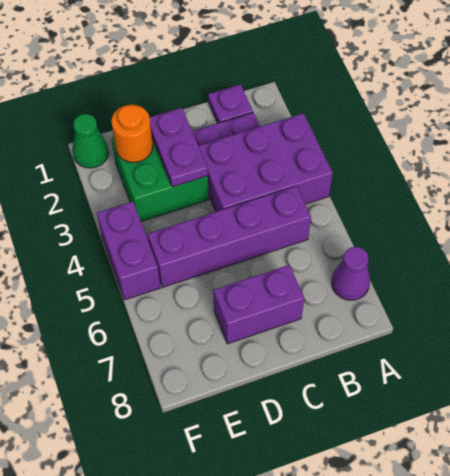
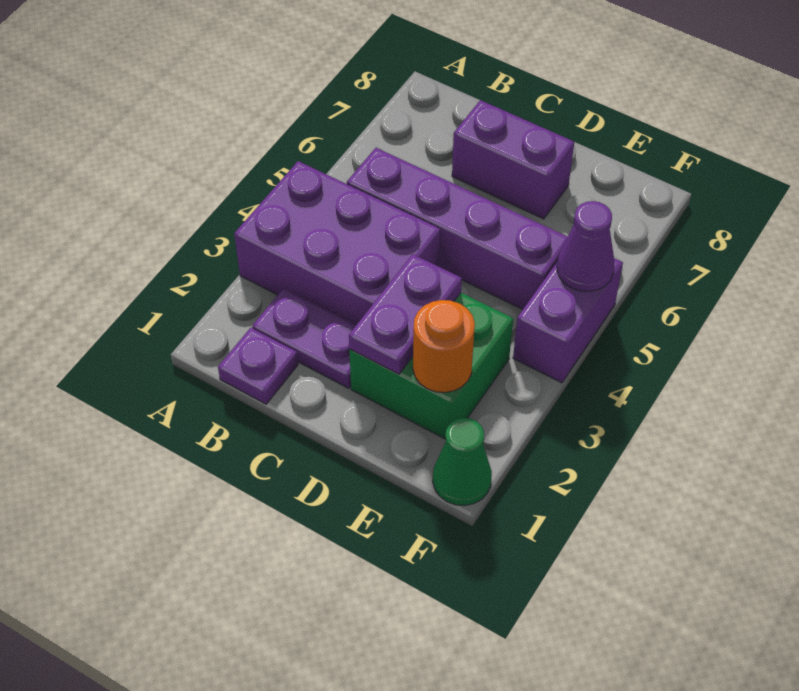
purple cone A7 level 1 -> purple cone F5 level 2

